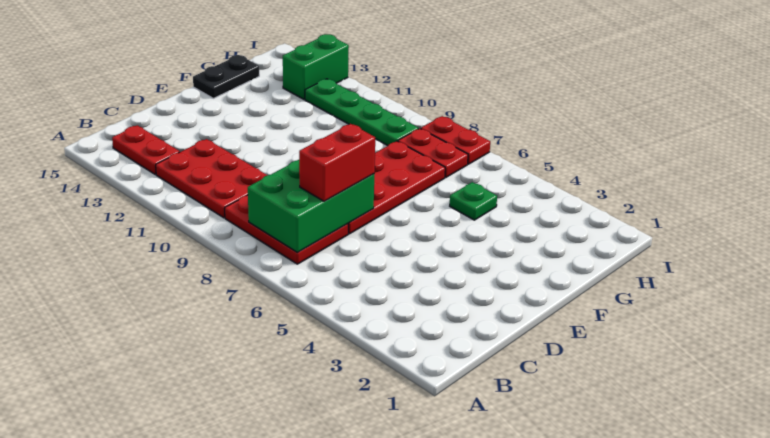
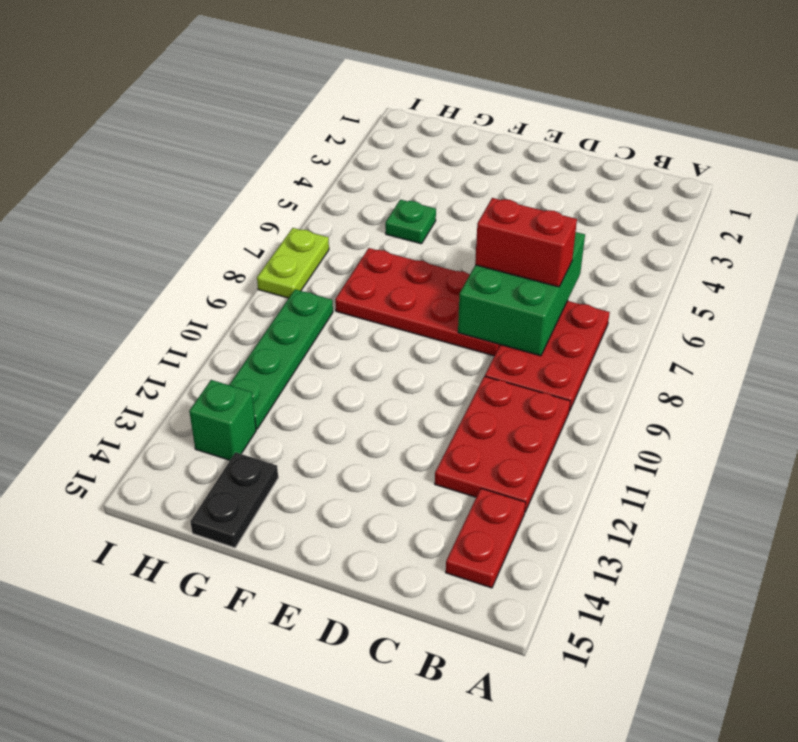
green brick B7:D8 level 2 -> green brick C6:D8 level 2
black plate F15:G15 level 1 -> black plate G14:G15 level 1
red plate H7:H8 level 1 -> none
green brick H13:I13 level 1 -> green brick H13 level 1
red plate I7:I8 level 1 -> lime plate I7:I8 level 1

